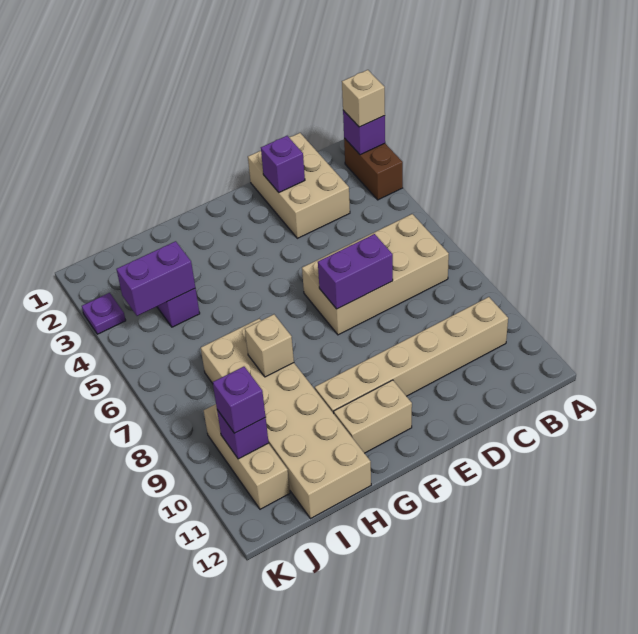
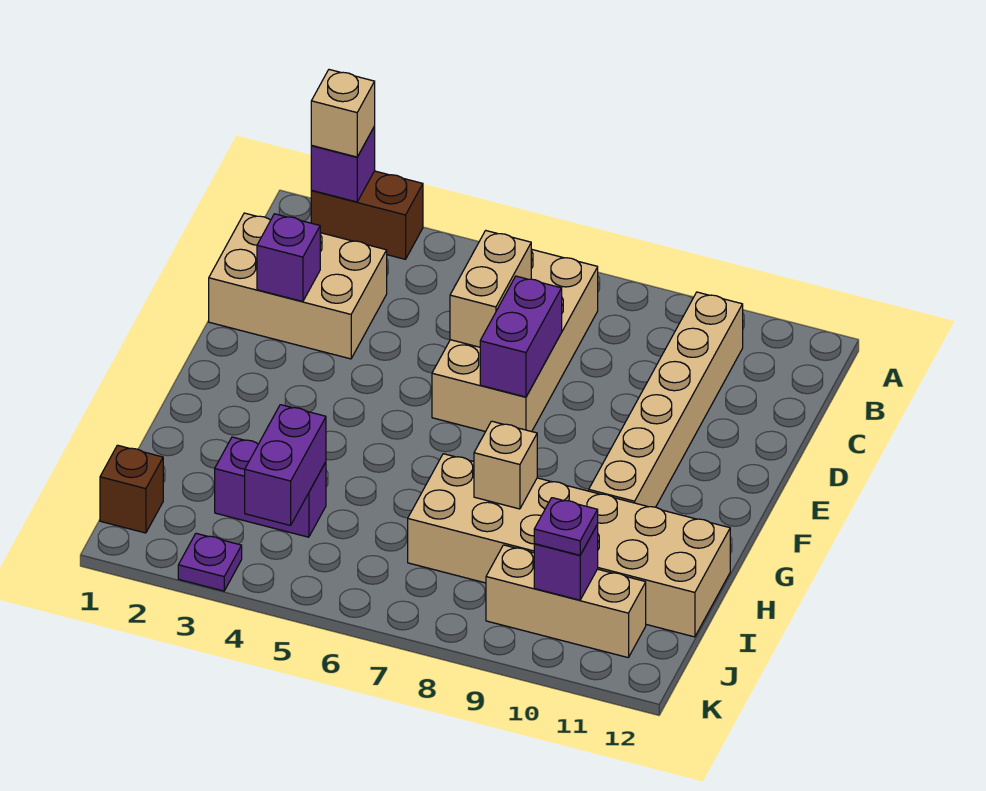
tan brick F11:G11 level 1 -> tan brick C6:D6 level 2
none -> brown brick J1 level 1
purple brick J10 level 3 -> purple plate J10 level 3

